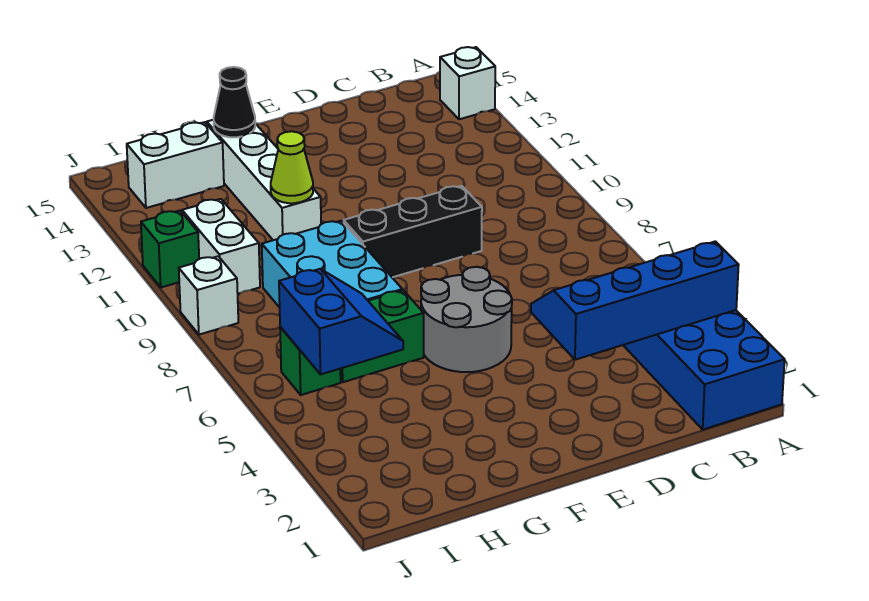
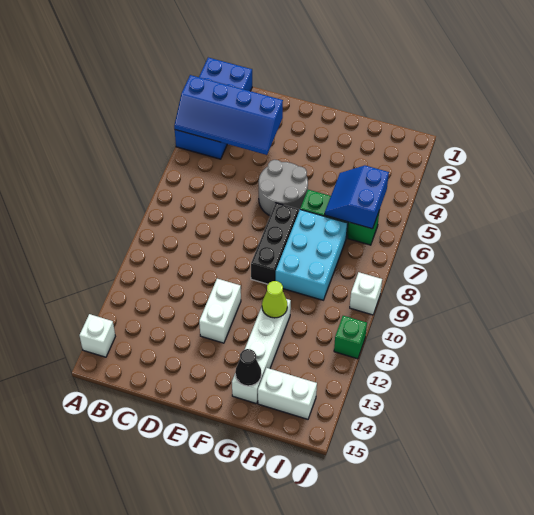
black brick D9:F9 level 1 -> black brick F7:F9 level 1
white brick I10:I11 level 1 -> white brick E11:E12 level 1

